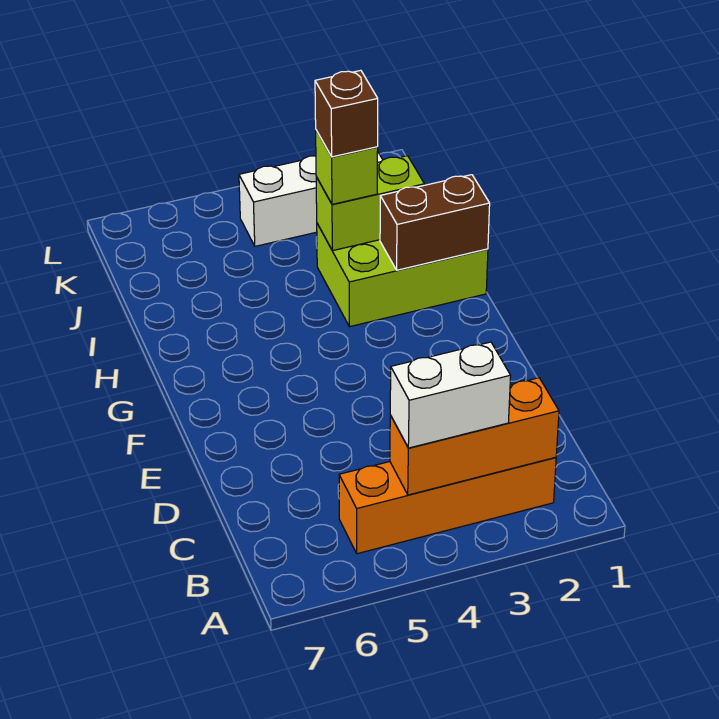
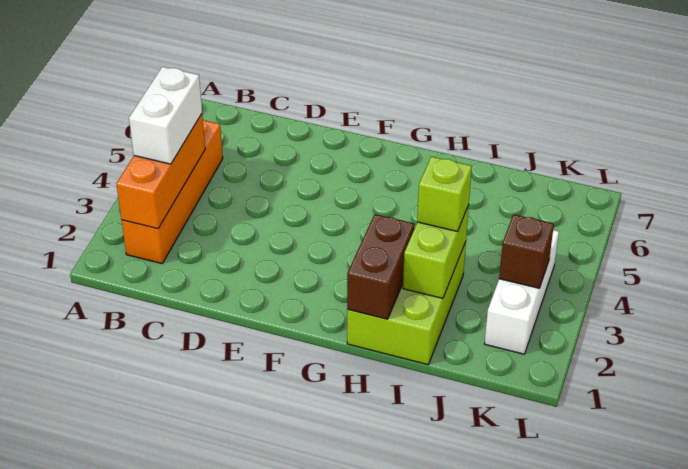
brown brick I3 level 4 -> brown brick K3 level 2

